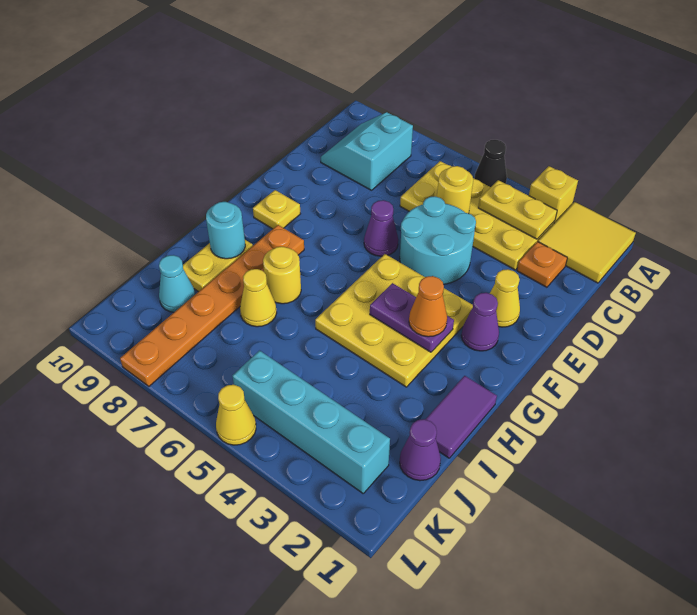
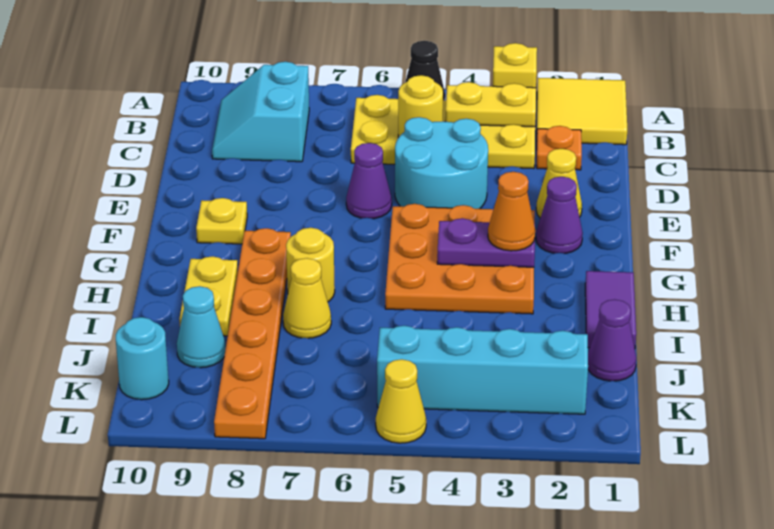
yellow plate F3:H5 level 1 -> orange plate F3:H5 level 1
cyan round brick H9 level 2 -> cyan round brick K10 level 1

